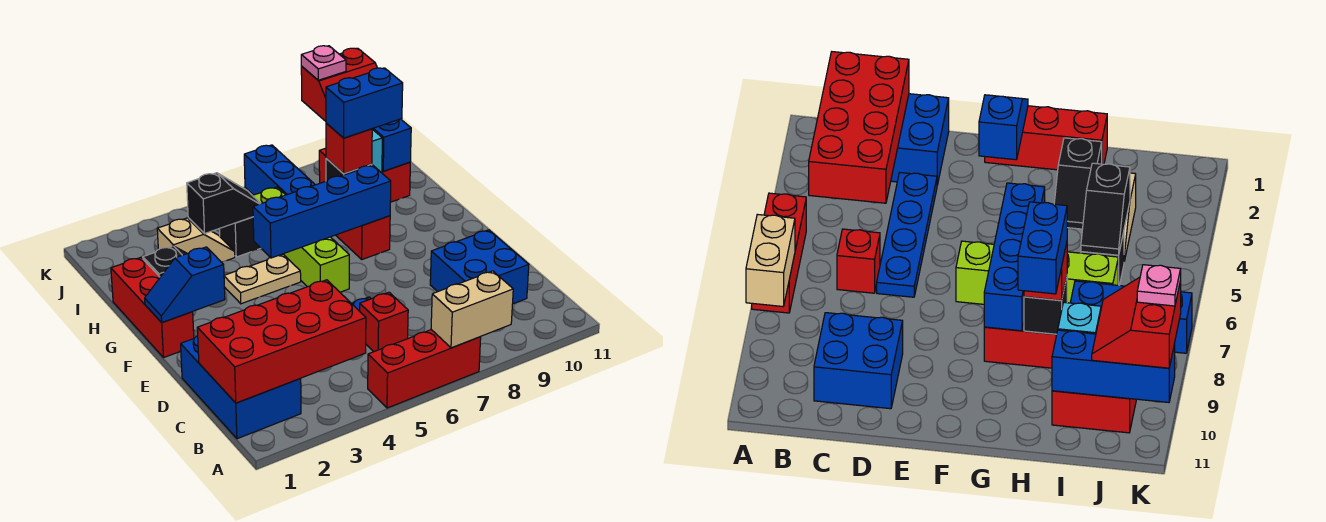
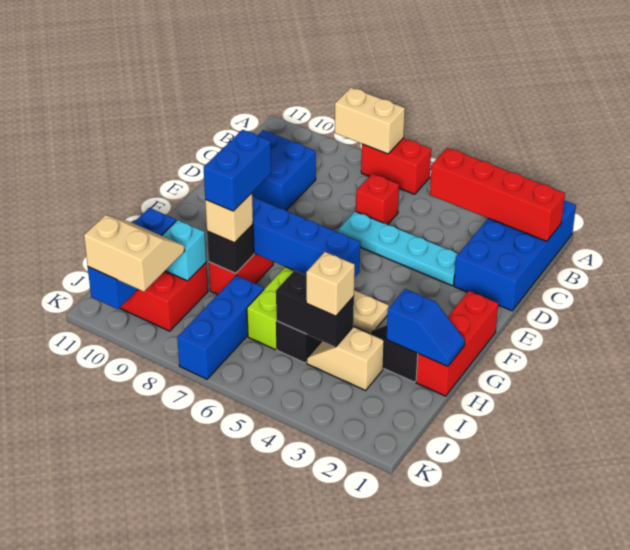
red brick A5:A7 level 1 -> red brick A6:A7 level 1
blue brick B1:D2 level 1 -> blue brick A1:D2 level 1
red brick B1:C4 level 2 -> red brick B1:B4 level 2
blue plate D3:D6 level 1 -> cyan plate D3:D6 level 1
blue slope F1:F2 level 2 top 2 -> blue slope H1:H2 level 2 top 2
red brick H8 level 3 -> tan brick H8 level 3
blue brick H8:H9 level 4 -> blue brick G8:H8 level 4
black slope I4:I5 level 2 top 4 -> black brick I4:I5 level 2
none -> tan brick I4 level 3
red slope J9:K10 level 3 top K -> tan slope J9:K10 level 3 top K
pink plate K9 level 4 -> none

